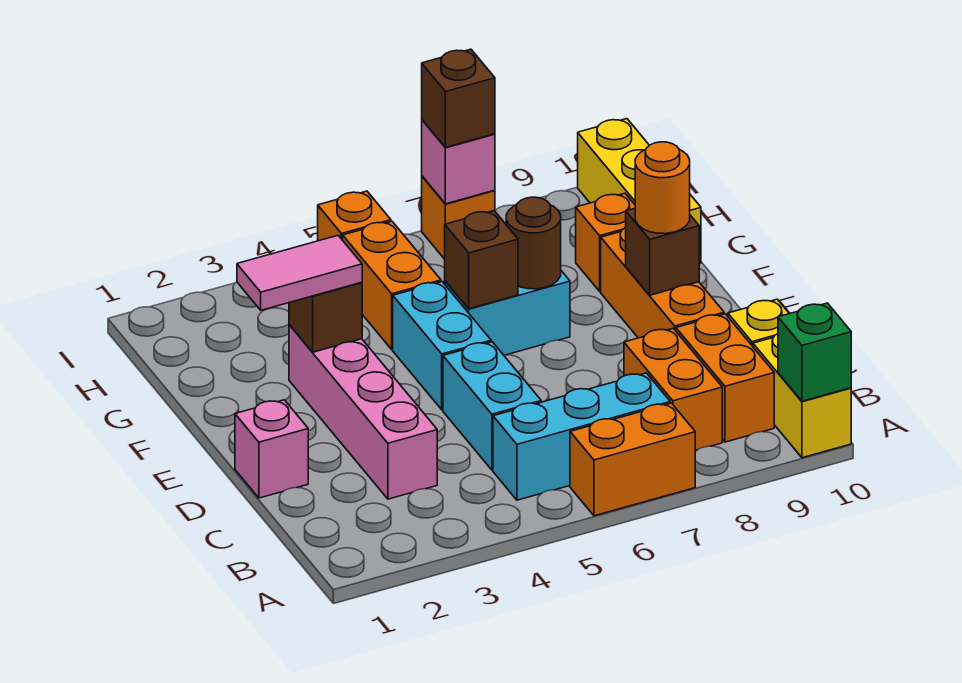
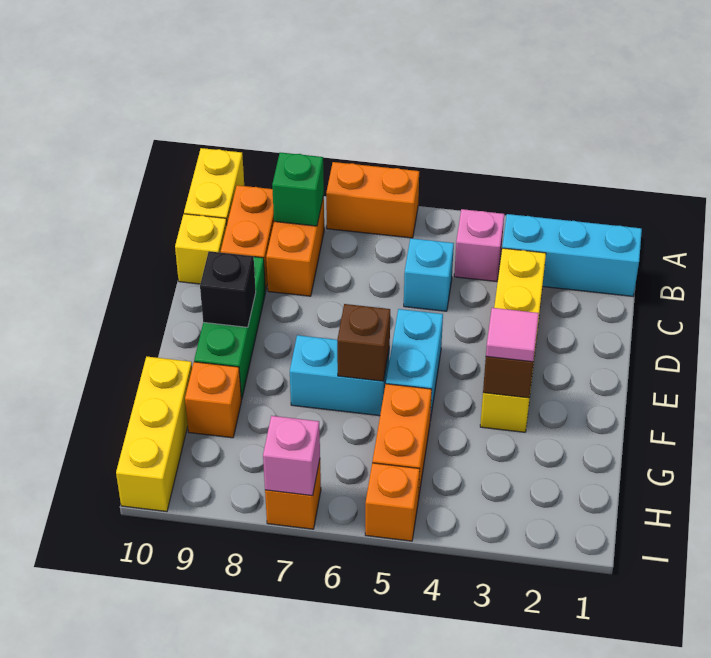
green brick A10 level 2 -> green brick B8 level 2
cyan brick B5:B7 level 1 -> cyan brick B1:B3 level 1
pink brick C3:F3 level 1 -> yellow brick C3:F3 level 1
cyan brick C5:D5 level 1 -> cyan brick C5 level 1
pink brick D1 level 1 -> pink brick B4 level 1
orange brick D9:F9 level 1 -> green brick D9:F9 level 1
brown brick E9 level 2 -> black brick E9 level 2
orange round brick E9 level 3 -> none
pink tile F2:F3 level 3 -> pink tile F3 level 3
brown round brick F7 level 2 -> none
brown brick I7 level 3 -> none

